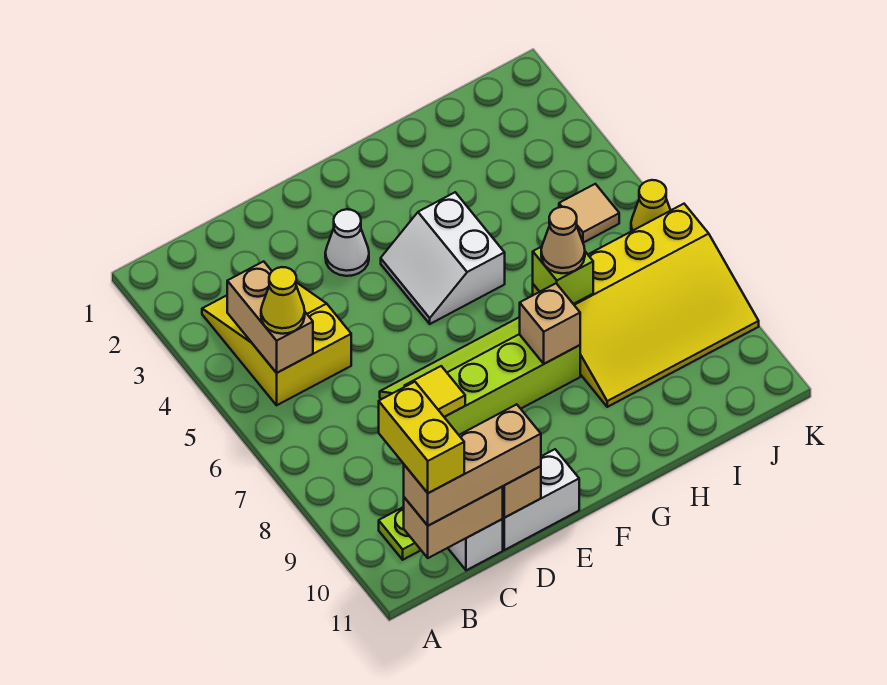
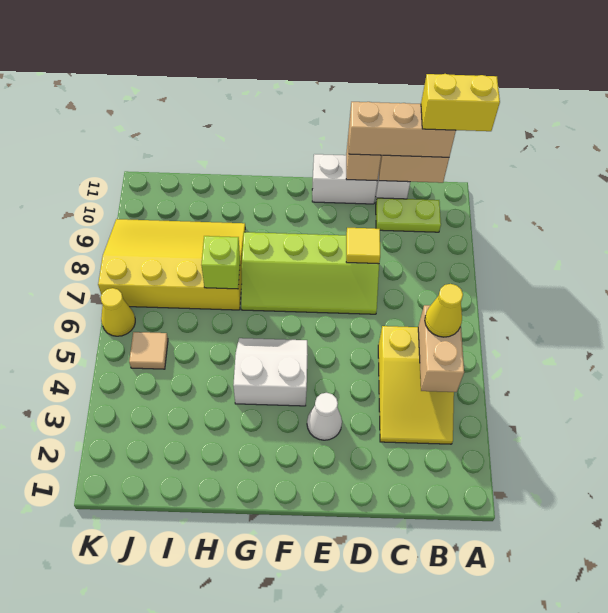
yellow brick B10:B11 level 4 -> yellow brick A11:B11 level 4
white slope F4:G5 level 1 top G -> white slope F4:G5 level 1 top 4
tan brick G8 level 2 -> none
tan cone H7 level 3 -> none

